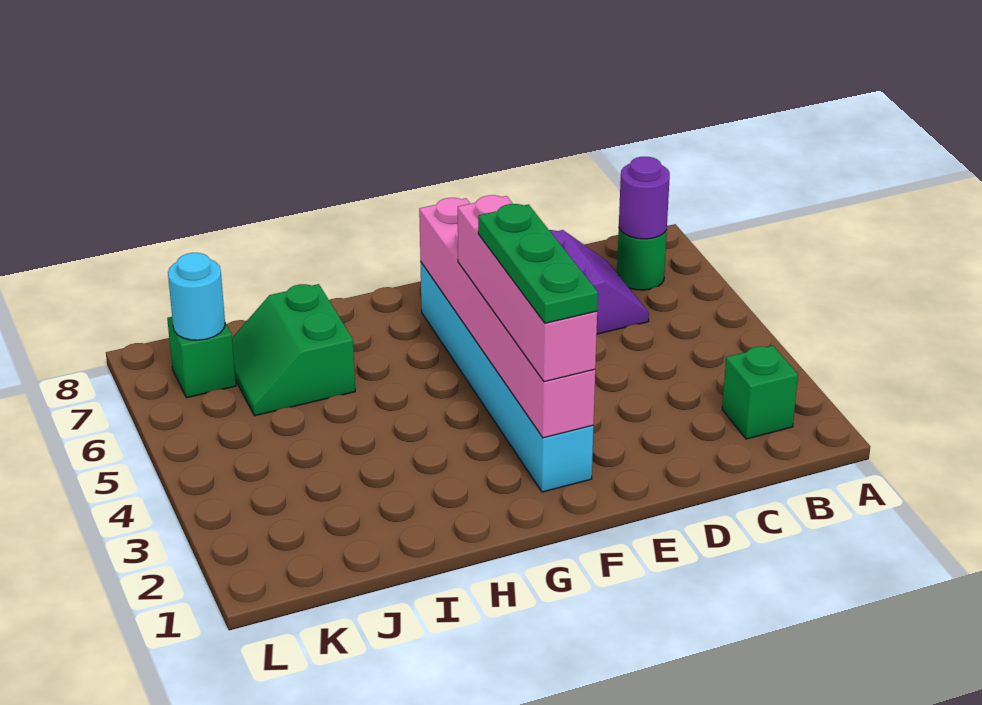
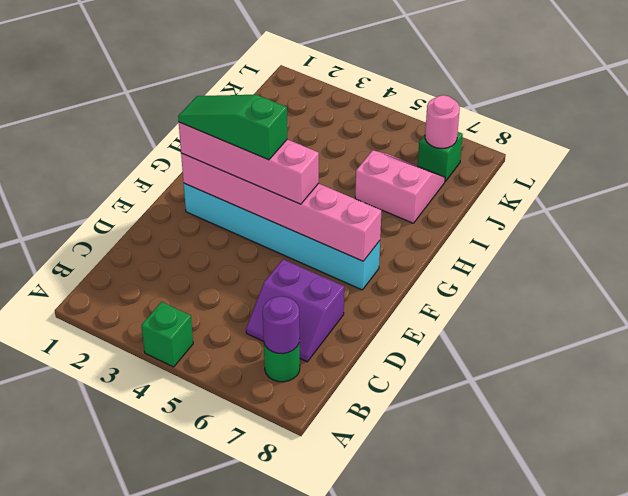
green brick B2 level 1 -> green brick A4 level 1
green plate F2:F4 level 4 -> green slope F2:F4 level 4 top 4
green slope I6:J7 level 1 top I -> pink slope I6:J7 level 1 top I
cyan round brick K7 level 2 -> pink round brick K7 level 2

